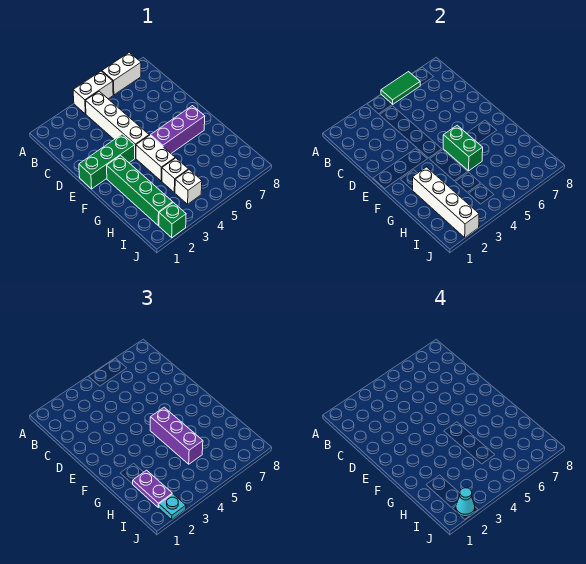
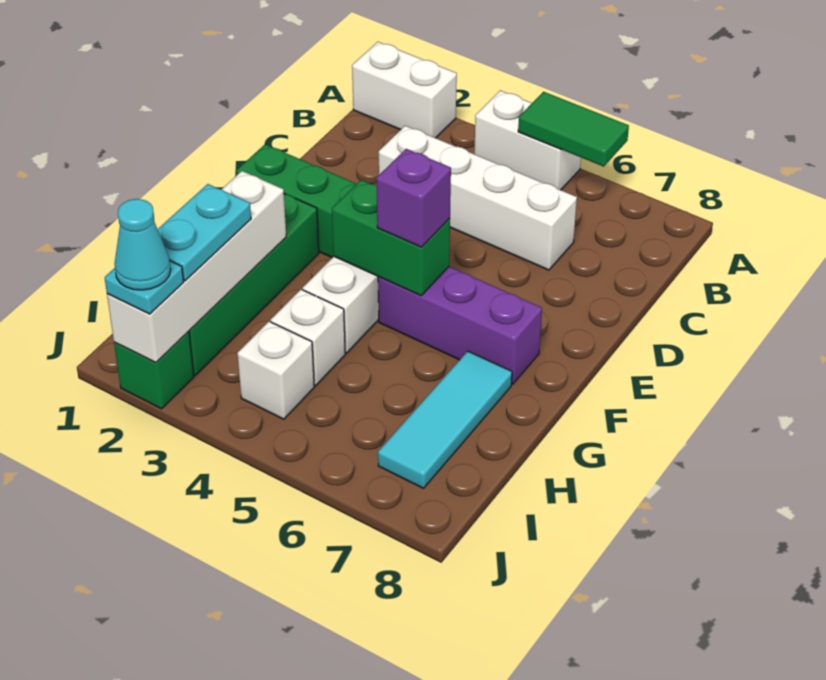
white brick A6:A7 level 1 -> white brick A1:A2 level 1
white brick B4:E4 level 1 -> white brick C3:C6 level 1
green brick F5:G5 level 2 -> green brick F4:F5 level 2
purple brick F5:H5 level 3 -> purple brick F5 level 3
none -> cyan tile G7:I7 level 1
purple plate H2:I2 level 3 -> cyan plate H2:I2 level 3

